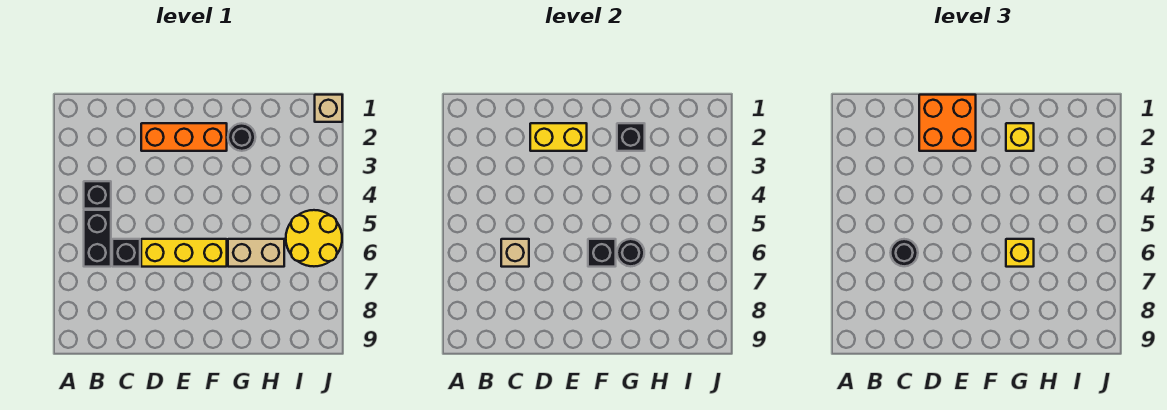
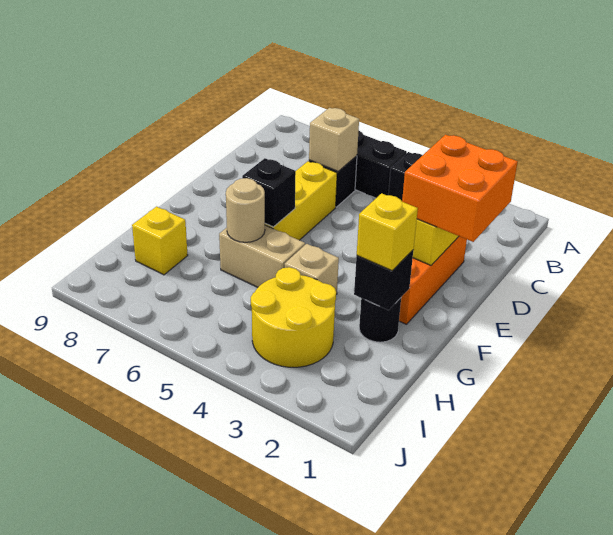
black round brick C6 level 3 -> none
tan brick G6:H6 level 1 -> tan brick G5:G6 level 1
black round brick G6 level 2 -> tan round brick G6 level 2
yellow brick G6 level 3 -> yellow brick H8 level 1
yellow round brick I5:J6 level 1 -> yellow round brick H3:I4 level 1
tan brick J1 level 1 -> tan brick G4 level 1

